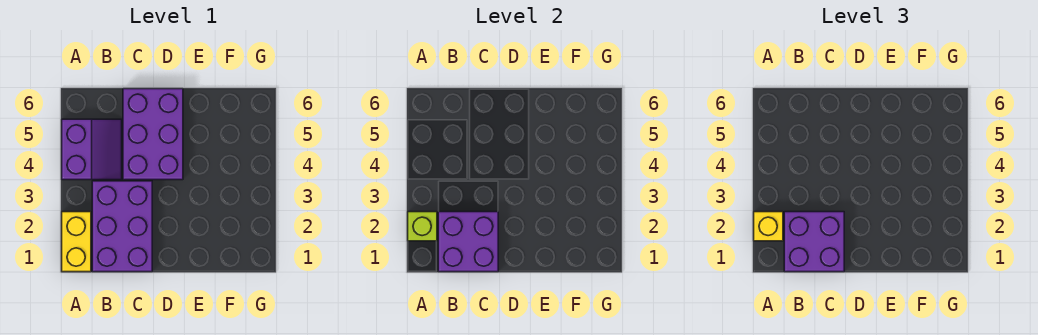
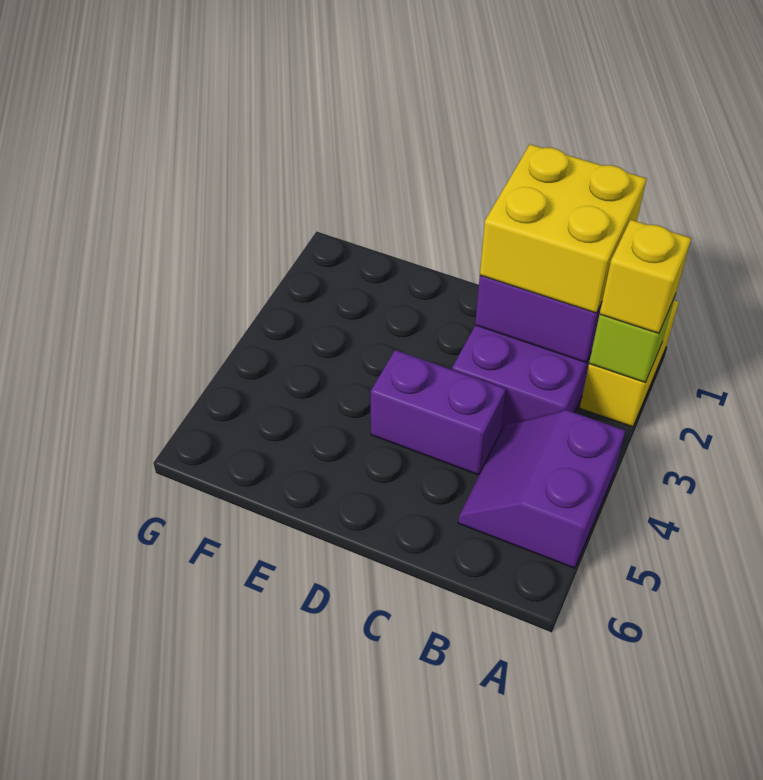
purple brick B1:C2 level 3 -> yellow brick B1:C2 level 3
purple brick C4:D6 level 1 -> purple brick C4:D4 level 1

